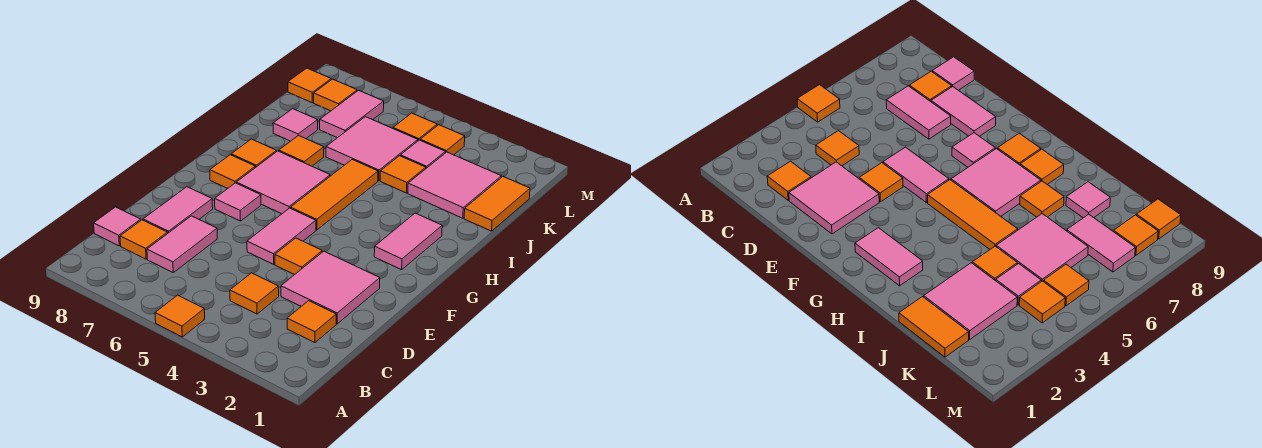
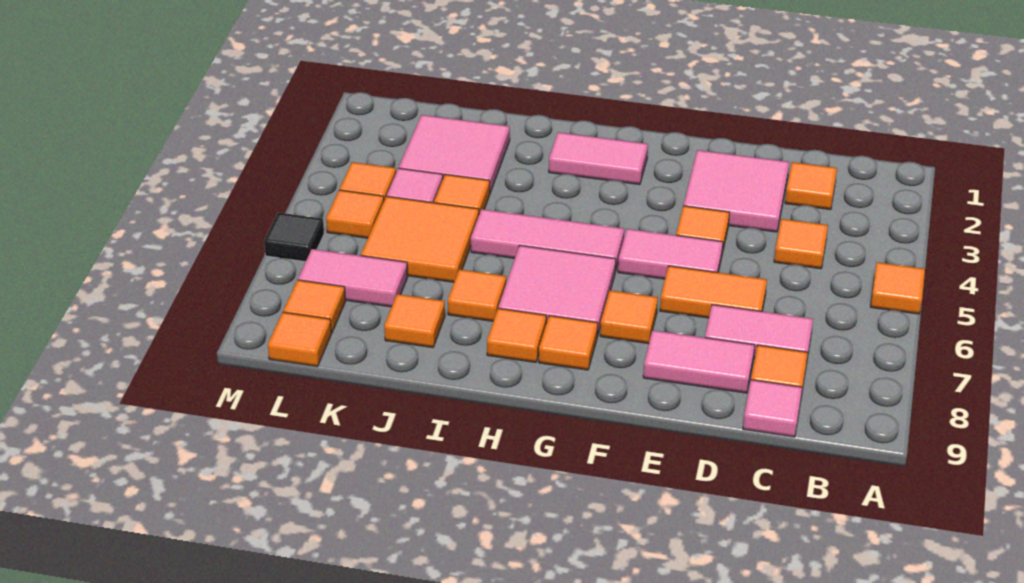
pink tile F7 level 1 -> orange tile F7 level 1
orange tile G5:I5 level 1 -> pink tile G5:I5 level 1
orange tile J1:K1 level 1 -> orange tile D6:E6 level 1
pink tile J5:K6 level 1 -> orange tile J5:K6 level 1
pink tile J8 level 1 -> orange tile J8 level 1
none -> black tile M6 level 1

